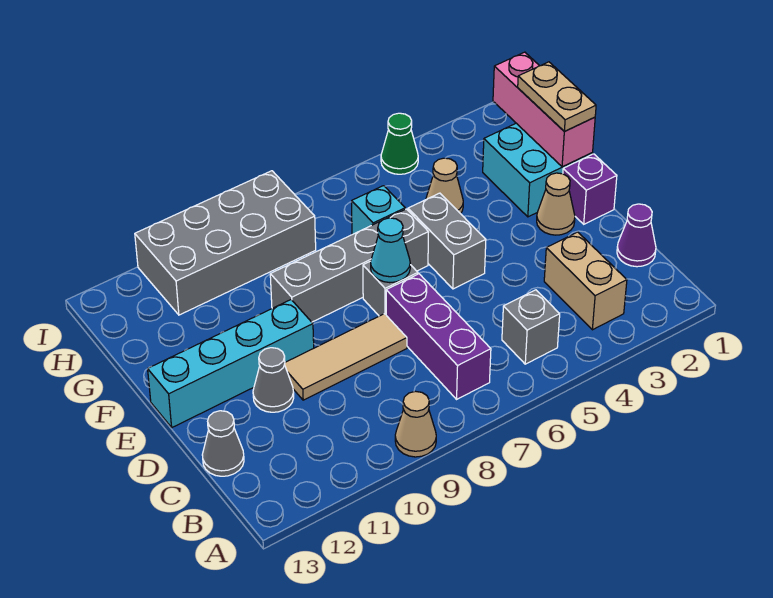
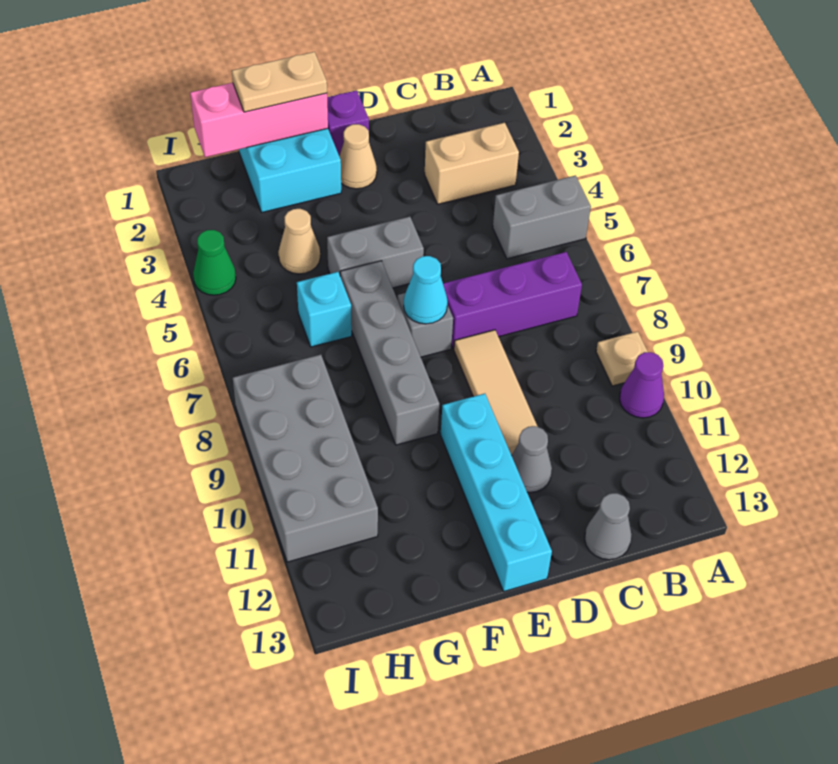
tan cone A9 level 1 -> tan plate A9 level 1
grey brick B5 level 1 -> grey brick A5:B5 level 1
purple cone C1 level 1 -> purple cone A10 level 1

